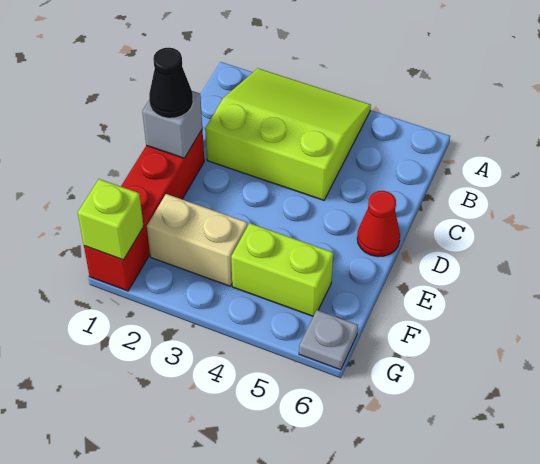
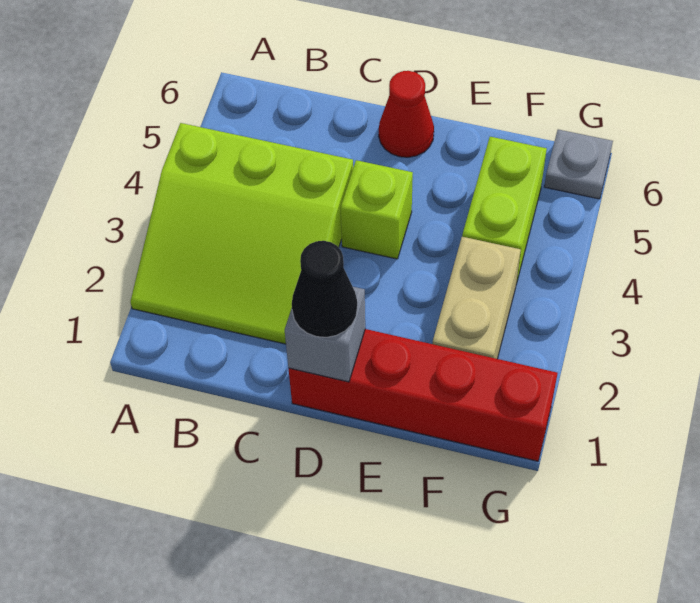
lime slope A2:C4 level 1 top C -> lime slope A2:C4 level 1 top 4
lime brick G1 level 2 -> lime brick D4 level 1

